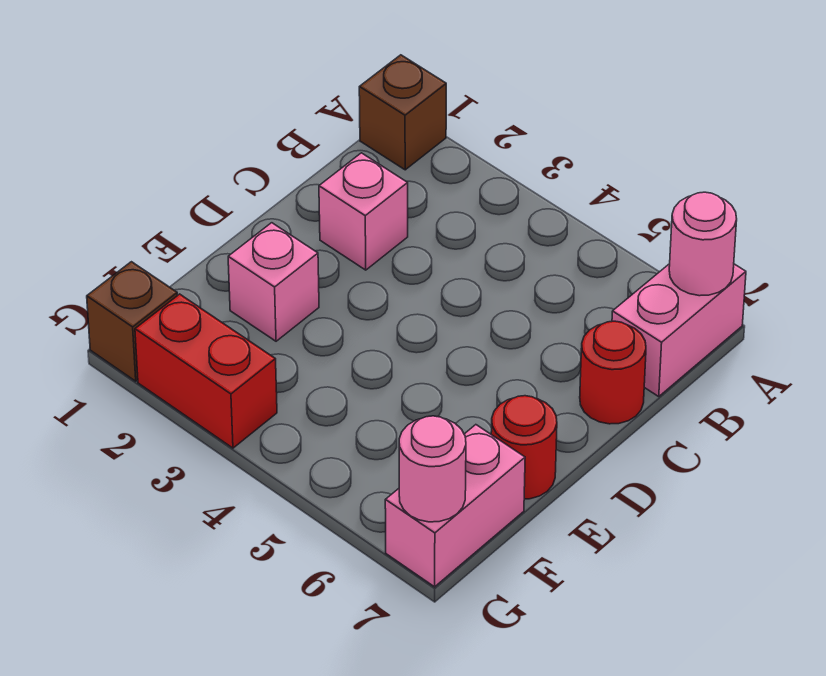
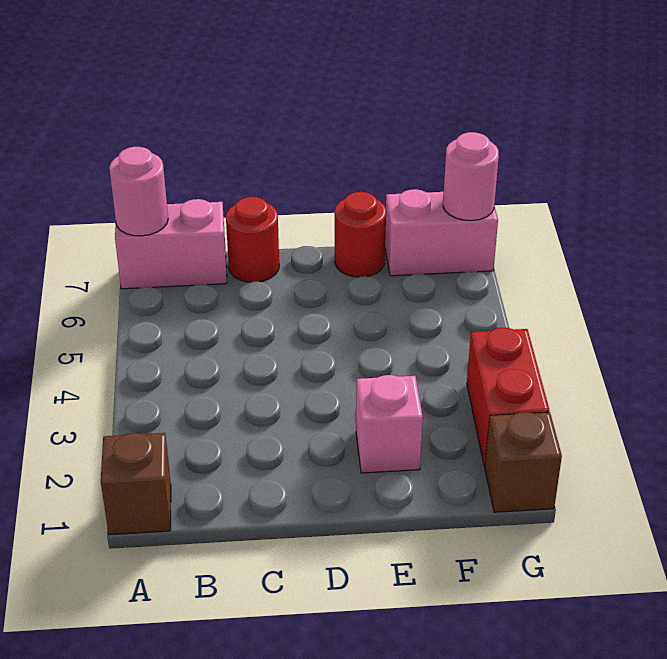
pink brick C2 level 1 -> none

